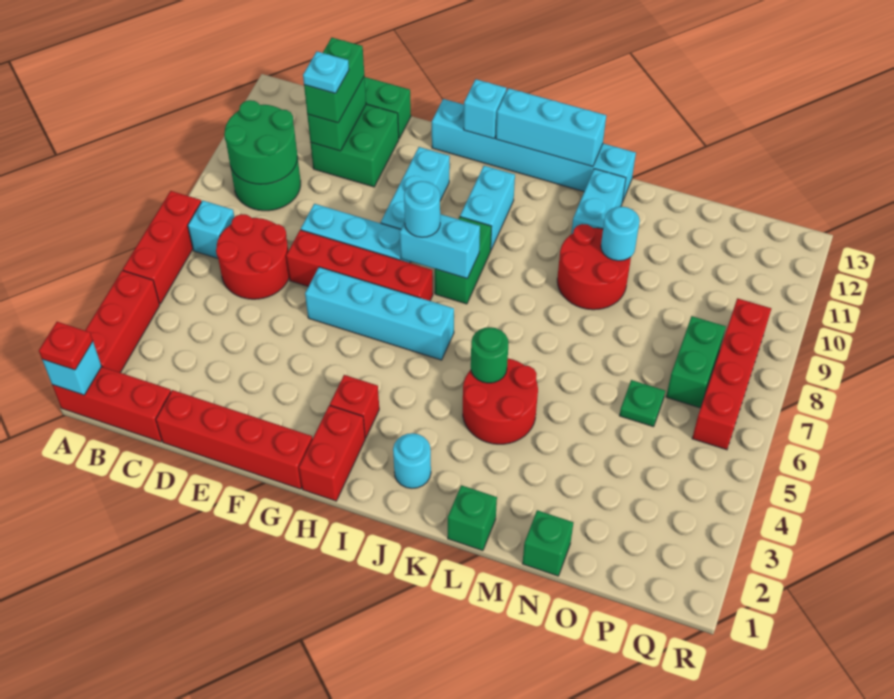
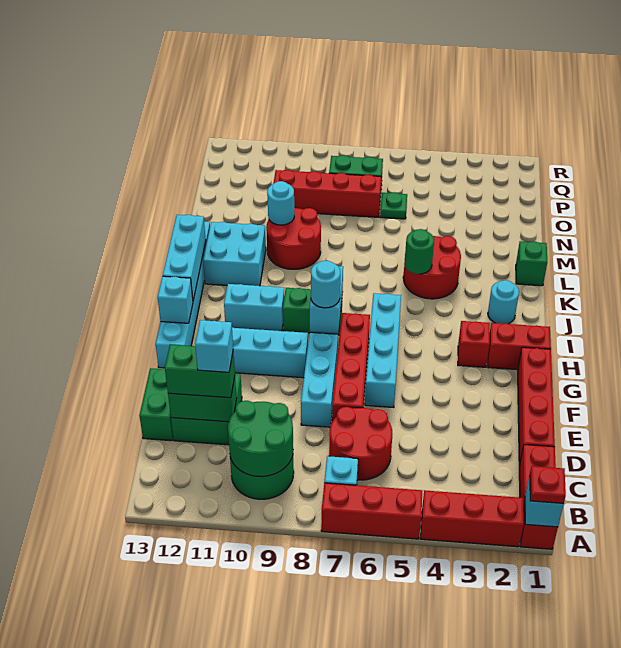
cyan plate D11 level 4 -> cyan brick D11 level 4
cyan brick L11:L12 level 1 -> cyan brick K11:L12 level 1
green brick N1 level 1 -> none
red brick Q6:Q9 level 1 -> red brick O7:O10 level 1

